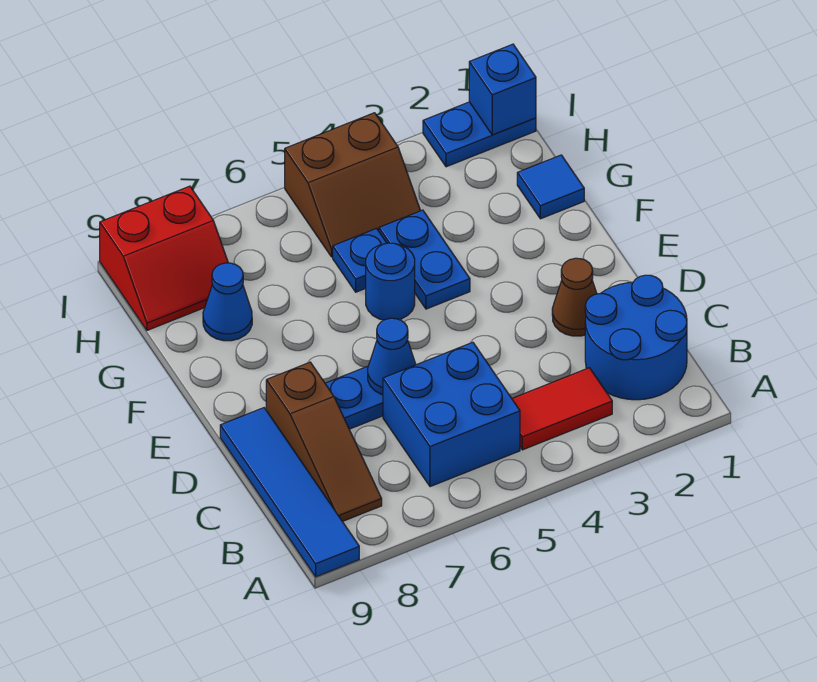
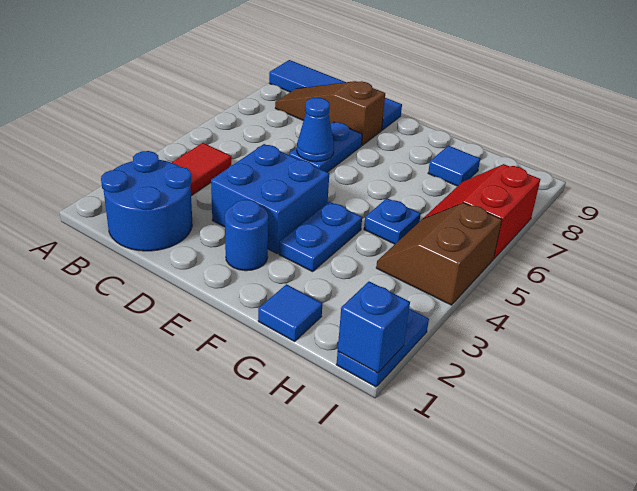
blue brick B5:C6 level 1 -> blue brick D3:E4 level 1
brown cone D2 level 1 -> none
blue plate F4:G4 level 1 -> blue plate F3:F4 level 1
blue round brick F5 level 1 -> blue round brick E2 level 1
blue cone G8 level 1 -> blue tile G8 level 1
red slope H8:I9 level 1 top I -> red slope H6:I7 level 1 top I

